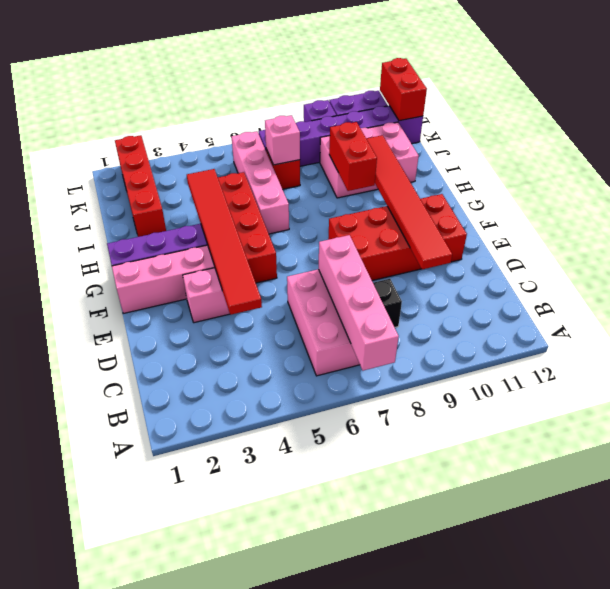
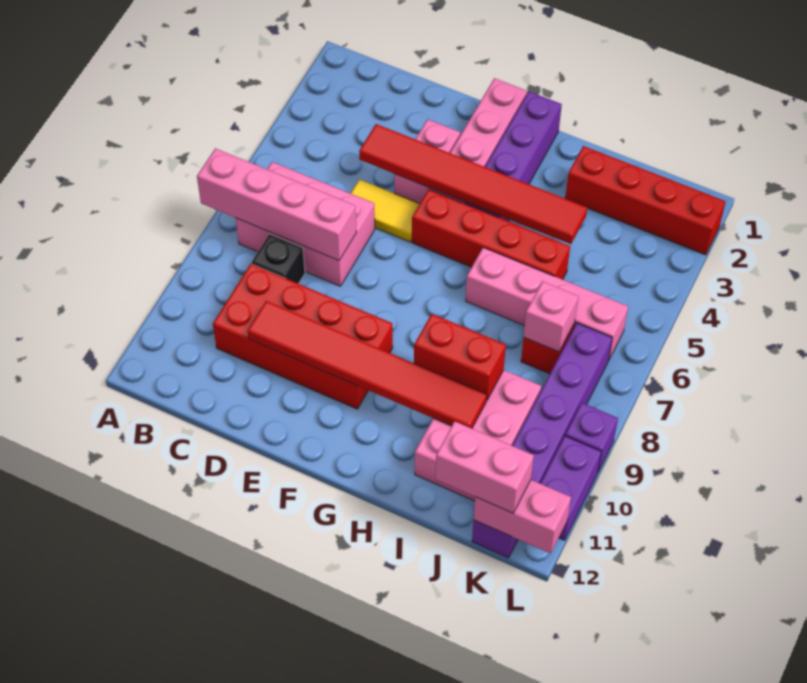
none -> yellow tile D5:E5 level 1
red brick E8:F11 level 1 -> red brick C9:F10 level 1
none -> pink brick J12:K12 level 3
red brick K12:L12 level 2 -> pink brick K12:L12 level 2

